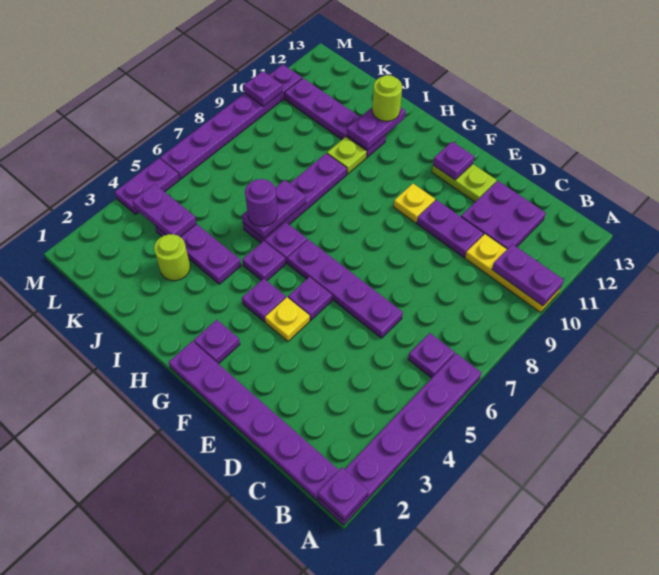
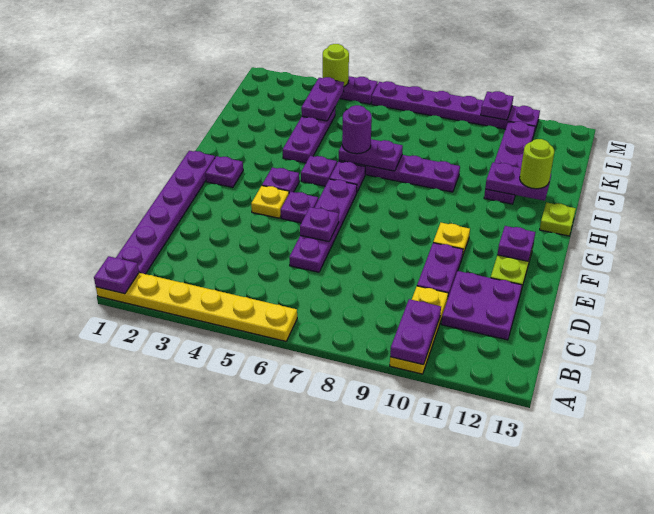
purple plate A1:A6 level 1 -> yellow plate A1:A6 level 1
purple plate B6 level 1 -> purple plate E6 level 2
lime plate I10 level 1 -> lime plate H13 level 1
lime round brick J3 level 1 -> lime round brick M4 level 2

